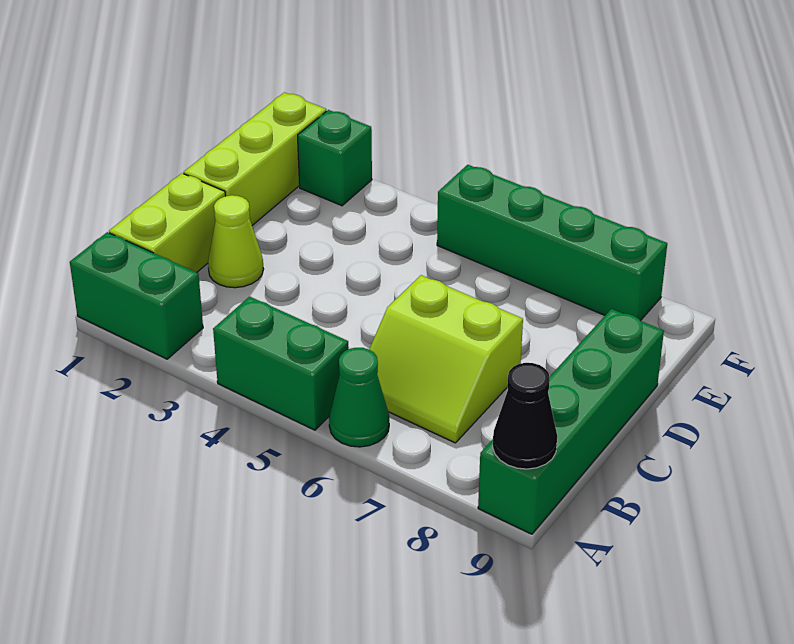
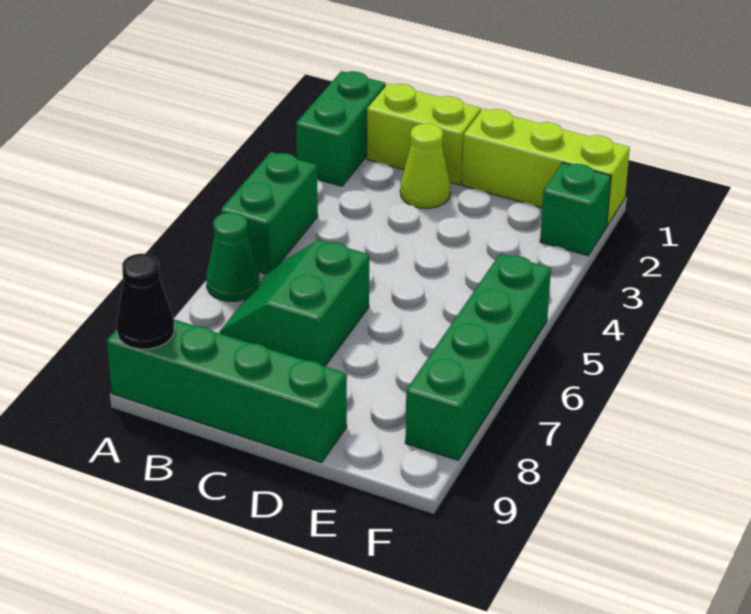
lime slope B6:C7 level 1 top C -> green slope B6:C7 level 1 top C

